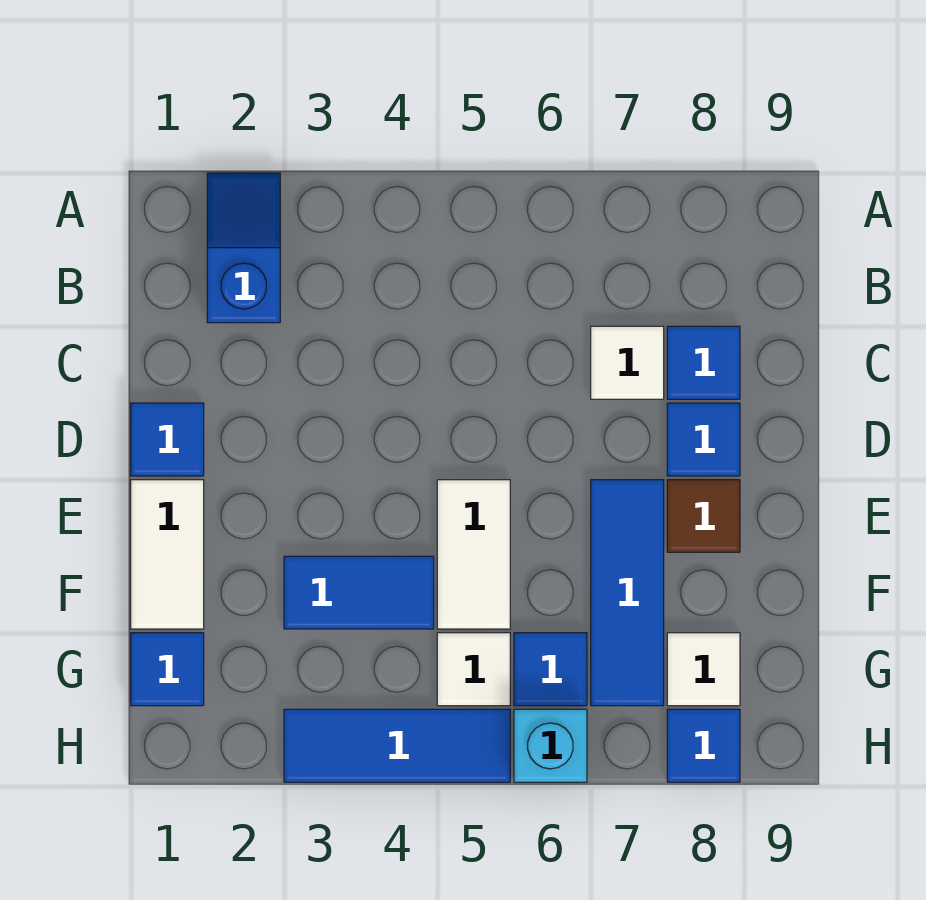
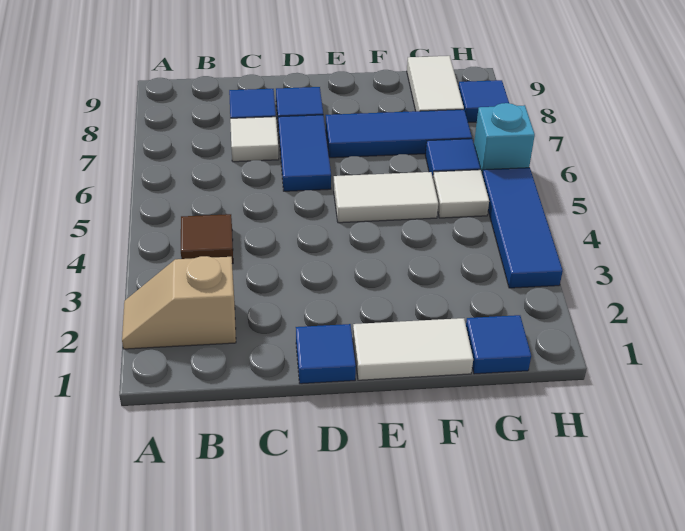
blue slope A2:B2 level 1 top B -> tan slope A2:B2 level 1 top B
brown tile E8 level 1 -> brown tile B4 level 1
blue tile F3:F4 level 1 -> blue tile D6:D7 level 1
white tile G8 level 1 -> white tile G8:G9 level 1

